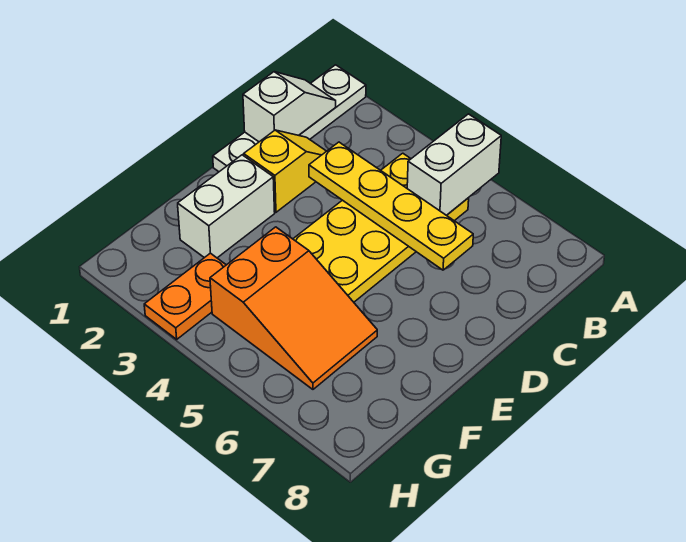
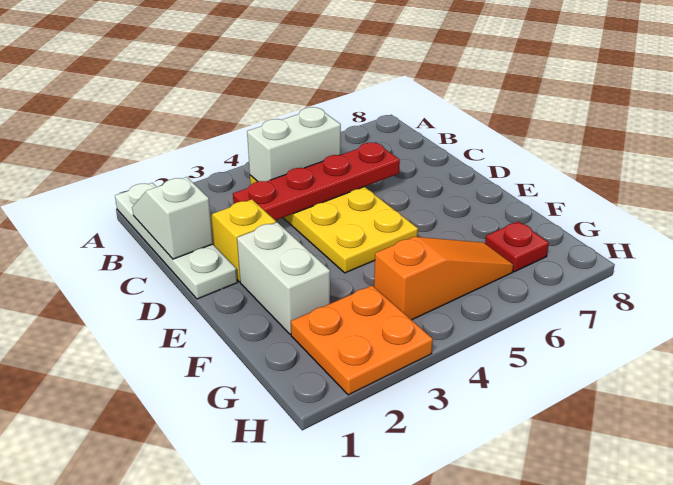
white brick A5:B5 level 2 -> white brick B4:B5 level 2
yellow plate C3:C6 level 2 -> red plate C3:C6 level 2
orange slope F4:G6 level 1 top 4 -> orange slope G4:G6 level 1 top 4
orange plate G3:H3 level 1 -> orange plate G2:H3 level 1
none -> red plate G7 level 1

